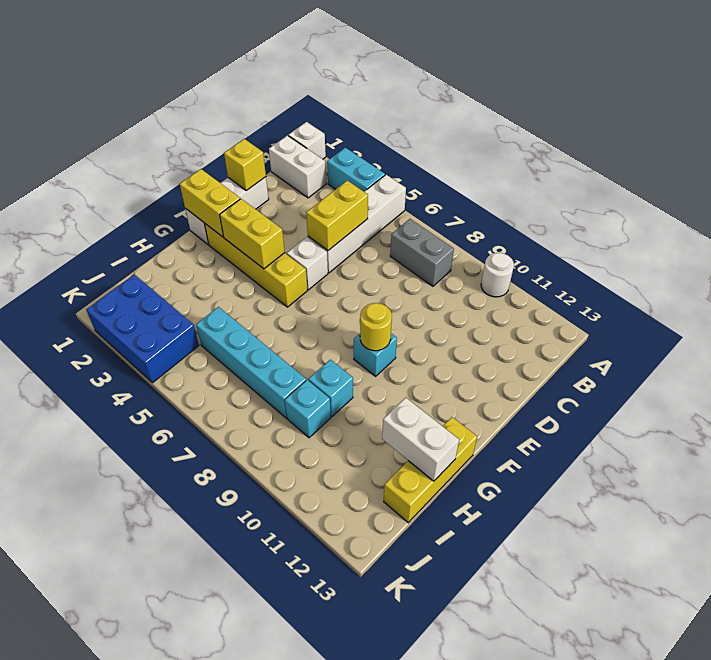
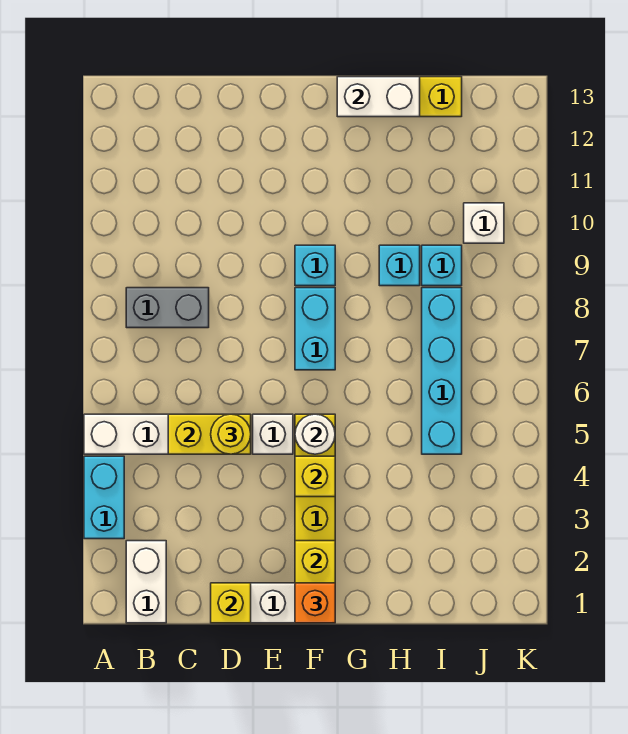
white brick A1 level 1 -> white brick J10 level 1
white round brick A10 level 1 -> white round brick F5 level 2
grey brick B7:B8 level 1 -> grey brick B8:C8 level 1
none -> orange brick F1 level 3
yellow brick F3:F4 level 2 -> yellow brick F4 level 2
none -> cyan brick F7:F8 level 1
yellow round brick F9 level 2 -> yellow round brick D5 level 3
white brick H12:H13 level 2 -> white brick G13:H13 level 2
blue brick J2:K4 level 1 -> none

